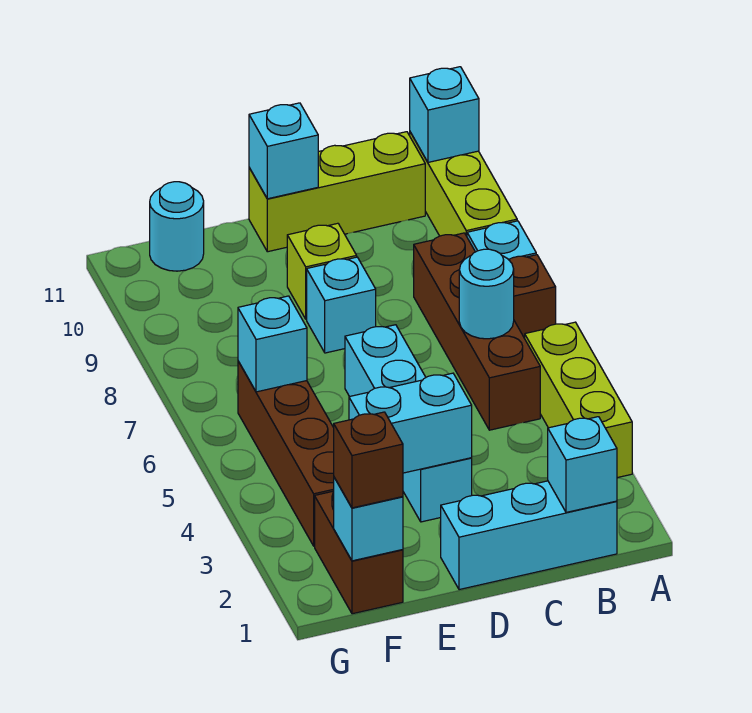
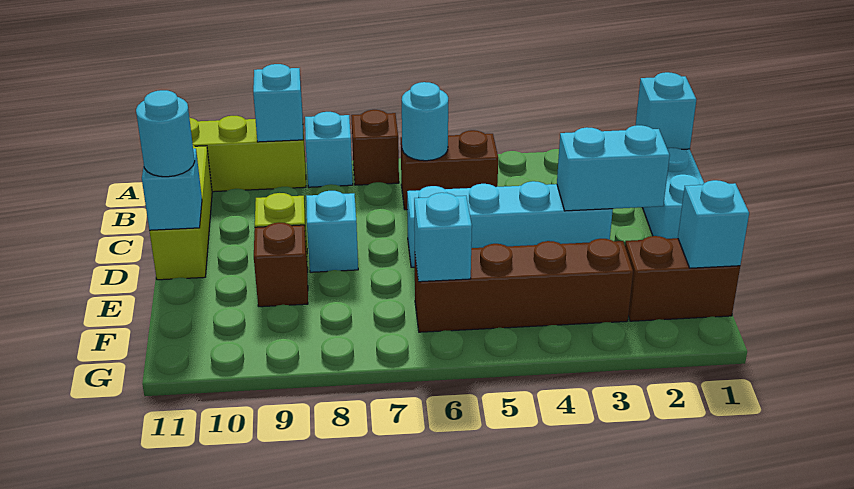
lime brick A3:A5 level 1 -> none
cyan brick A11 level 2 -> cyan brick A9 level 2
brown brick B5:B8 level 1 -> brown brick B5:B6 level 1
cyan brick D3:E3 level 2 -> cyan brick D2:D3 level 2
brown brick F1 level 3 -> brown brick E9 level 1
cyan round brick F11 level 1 -> cyan round brick D11 level 3

